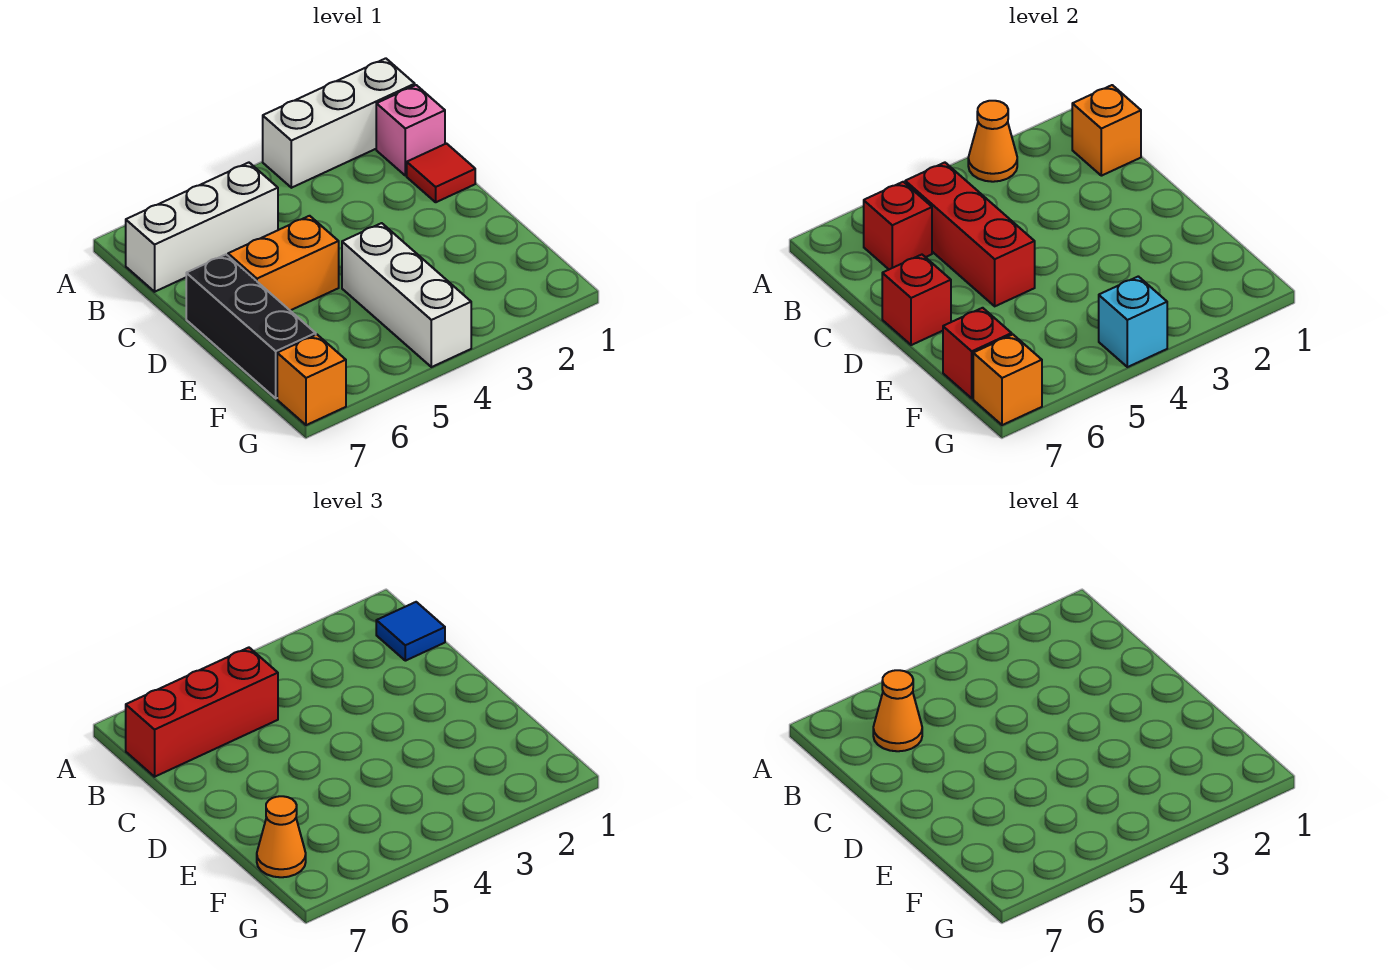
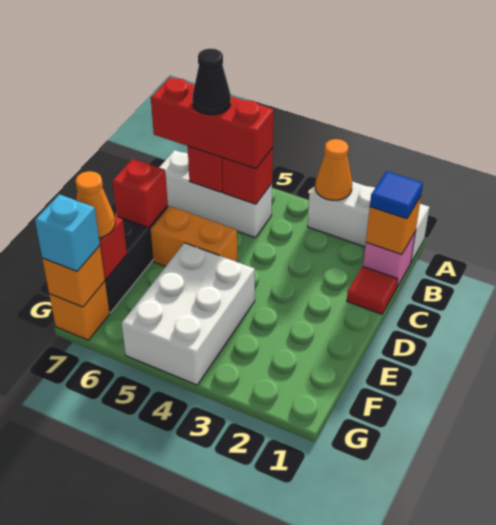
red brick B5:D5 level 2 -> red brick B5 level 2
orange cone B6 level 4 -> black cone B6 level 4
white brick E4:G4 level 1 -> white brick E4:G5 level 1
cyan brick G4 level 2 -> cyan brick G7 level 3

